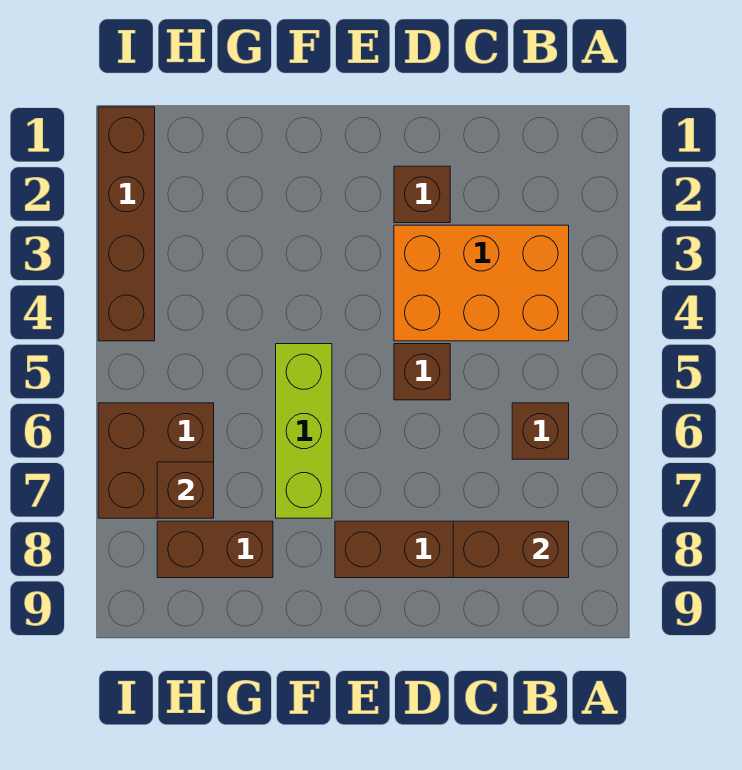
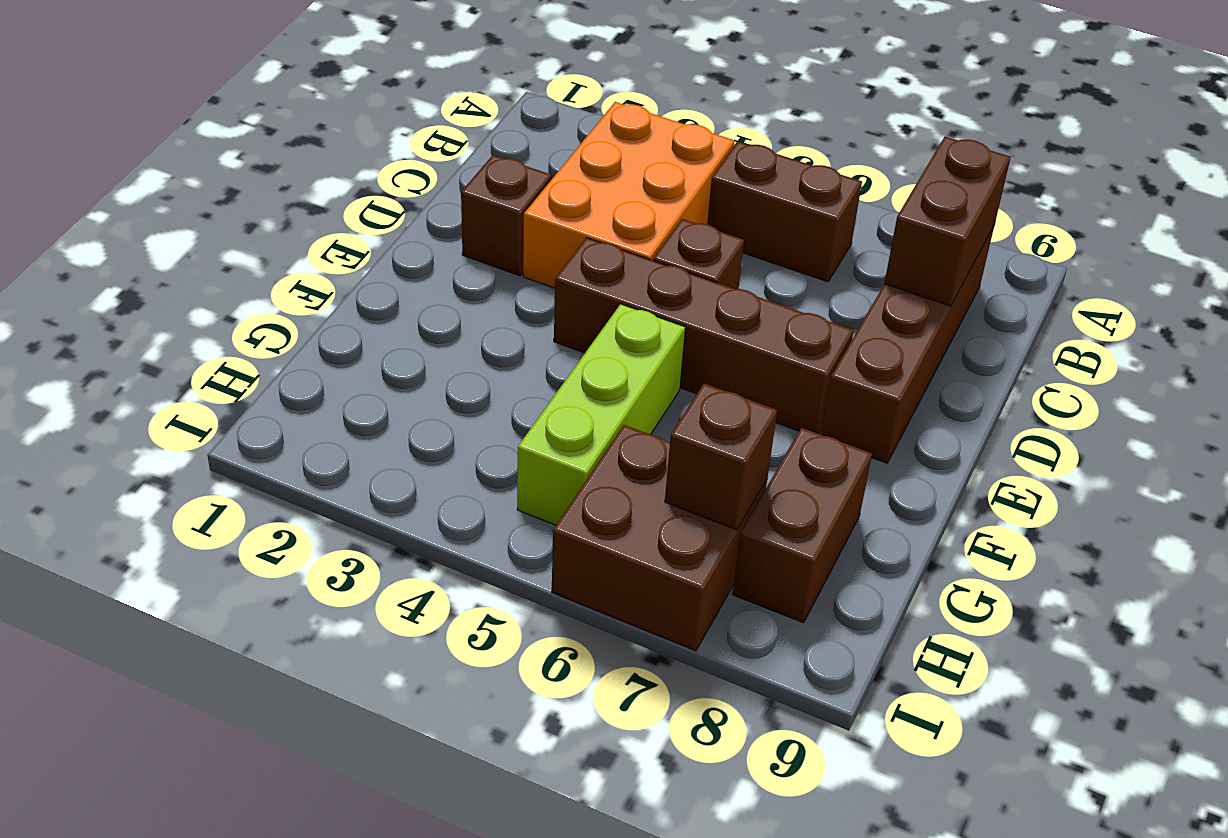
brown brick B6 level 1 -> brown brick B5:B6 level 1
lime brick F5:F7 level 1 -> lime brick F5:H5 level 1
brown brick I1:I4 level 1 -> brown brick E4:E7 level 1

